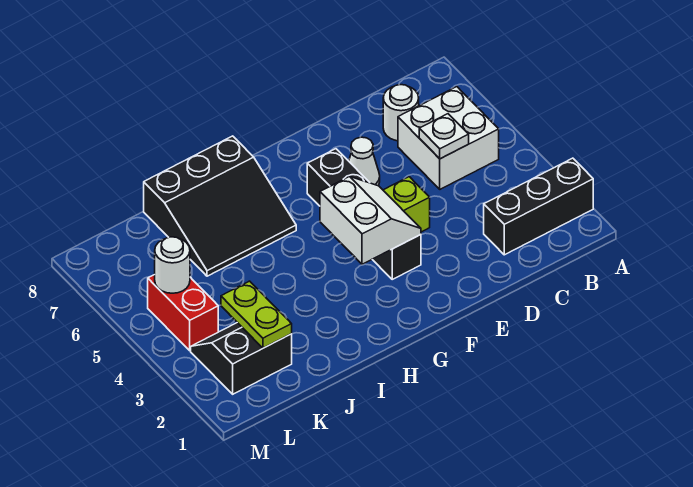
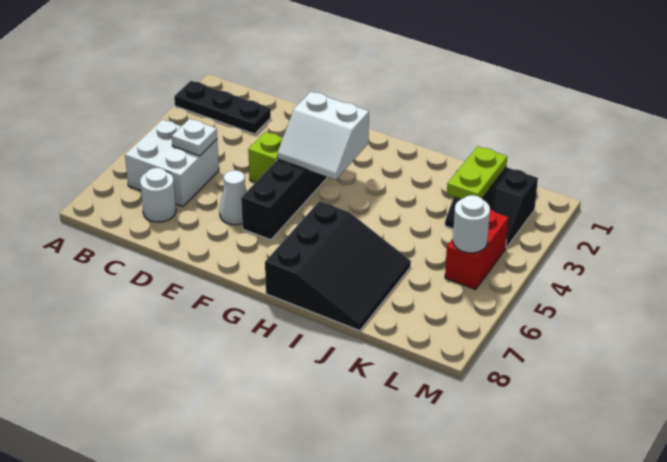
black brick A2:C2 level 1 -> black plate A2:C2 level 1
white slope F3:G4 level 2 top G -> white slope F3:G4 level 2 top 3
black slope H6:J8 level 1 top 8 -> black slope H6:J8 level 1 top H

